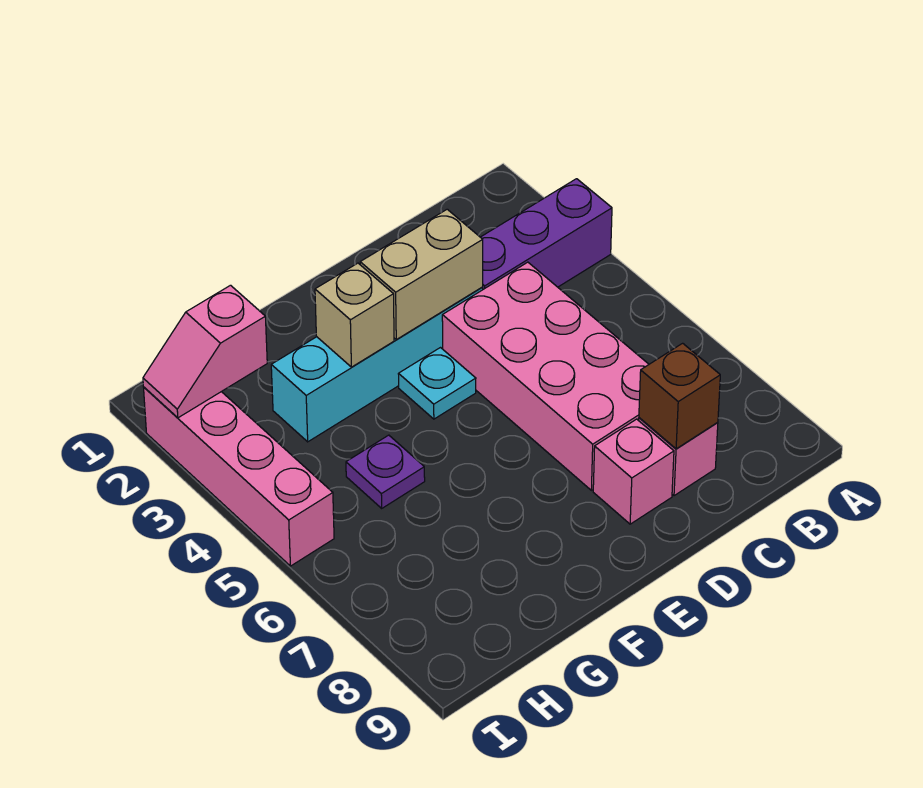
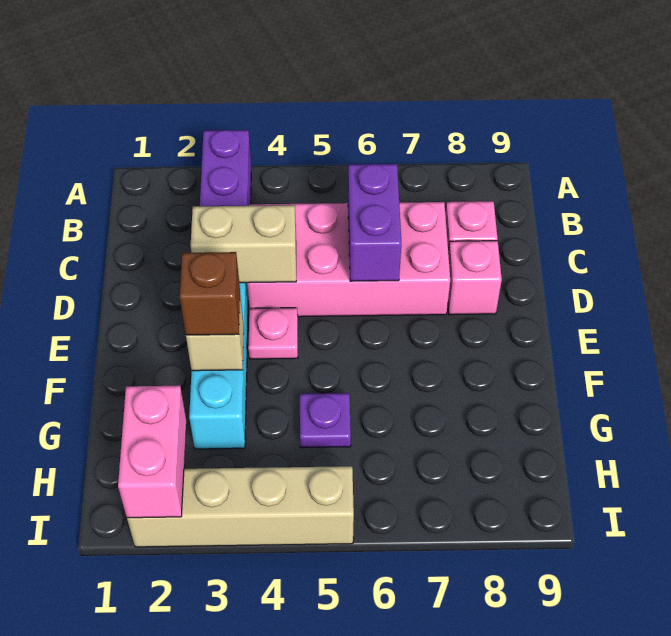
none -> purple brick C6:D6 level 2
brown brick C8 level 2 -> brown brick F3 level 3
tan brick D3:E3 level 2 -> tan brick D3:D4 level 2
cyan plate E4 level 1 -> pink plate E4 level 1
pink slope H2:I2 level 2 top H -> pink brick H2:I2 level 2
pink brick I2:I5 level 1 -> tan brick I2:I5 level 1

